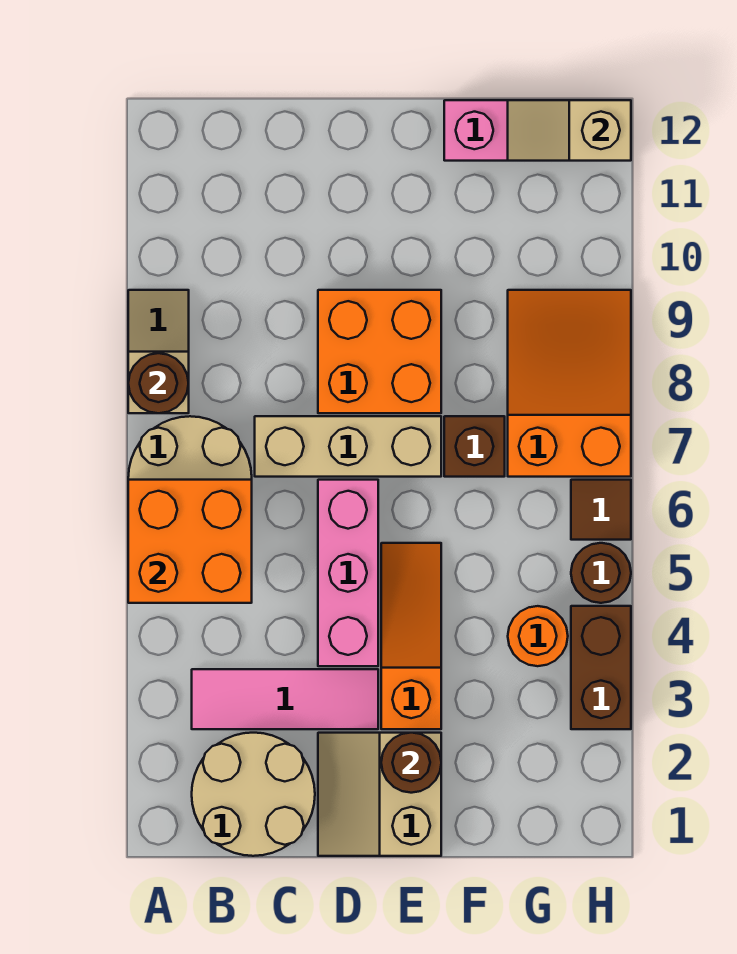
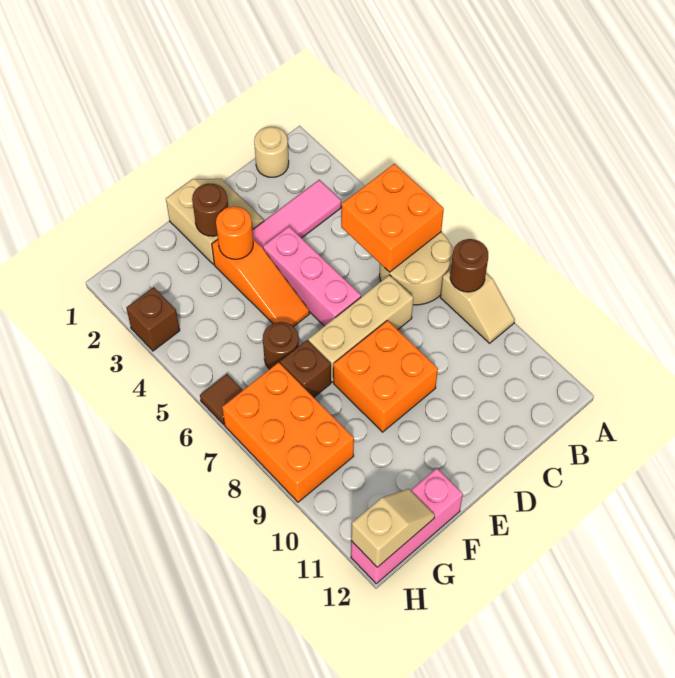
tan round brick B1:C2 level 1 -> tan round brick B1 level 1
orange round brick G4 level 1 -> orange round brick E3 level 2
orange slope G7:H9 level 1 top 7 -> orange brick G7:H9 level 1
brown brick H3:H4 level 1 -> brown brick H3 level 1
brown round brick H5 level 1 -> brown round brick F6 level 1

